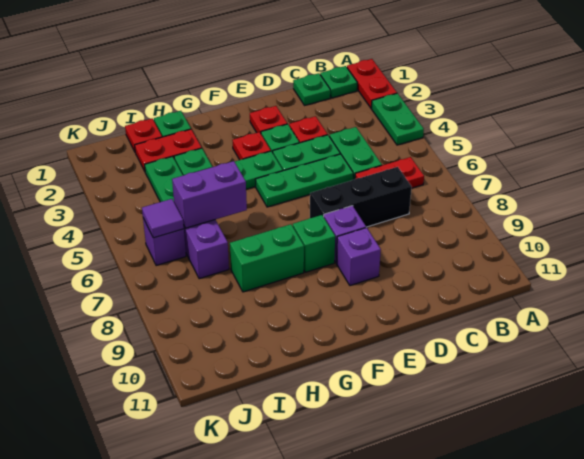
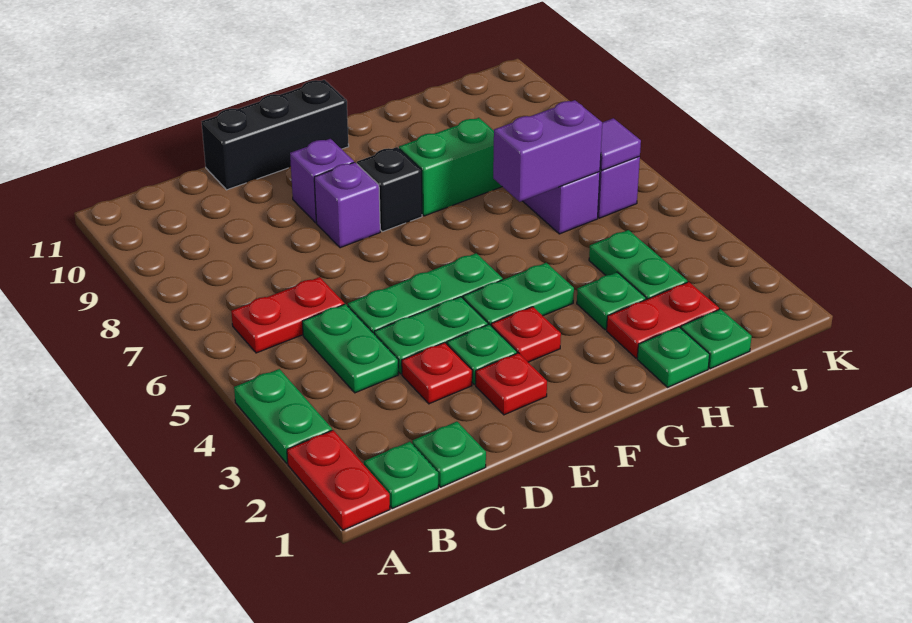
black brick C7:E7 level 1 -> black brick D11:F11 level 1
green brick F8 level 1 -> black brick F8 level 1
red plate I1 level 1 -> green plate I1 level 1

